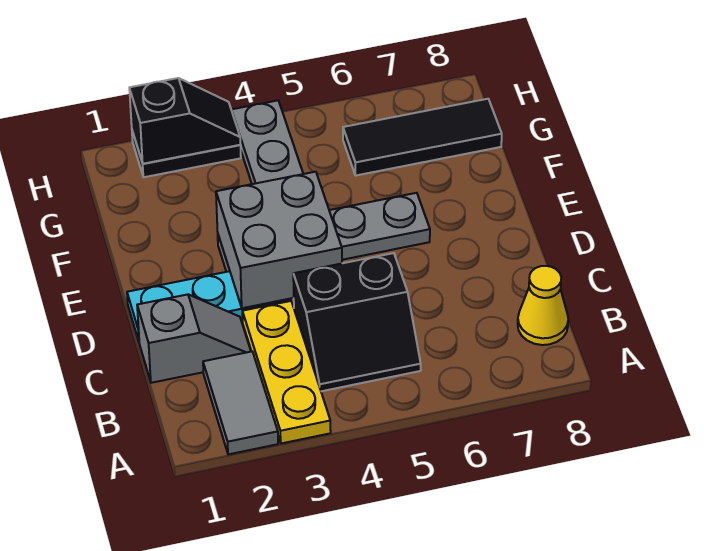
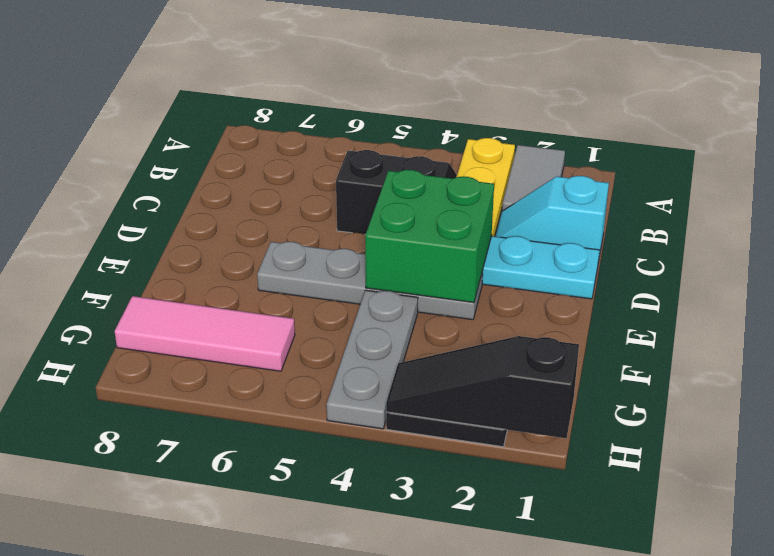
yellow cone B8 level 1 -> none
grey slope C1:C2 level 1 top 1 -> cyan slope C1:C2 level 1 top 1
grey brick D3:E4 level 2 -> green brick D3:E4 level 2
black tile G6:G8 level 1 -> pink tile G6:G8 level 1
black slope H2:H3 level 2 top 2 -> black slope H1:H3 level 2 top 1

